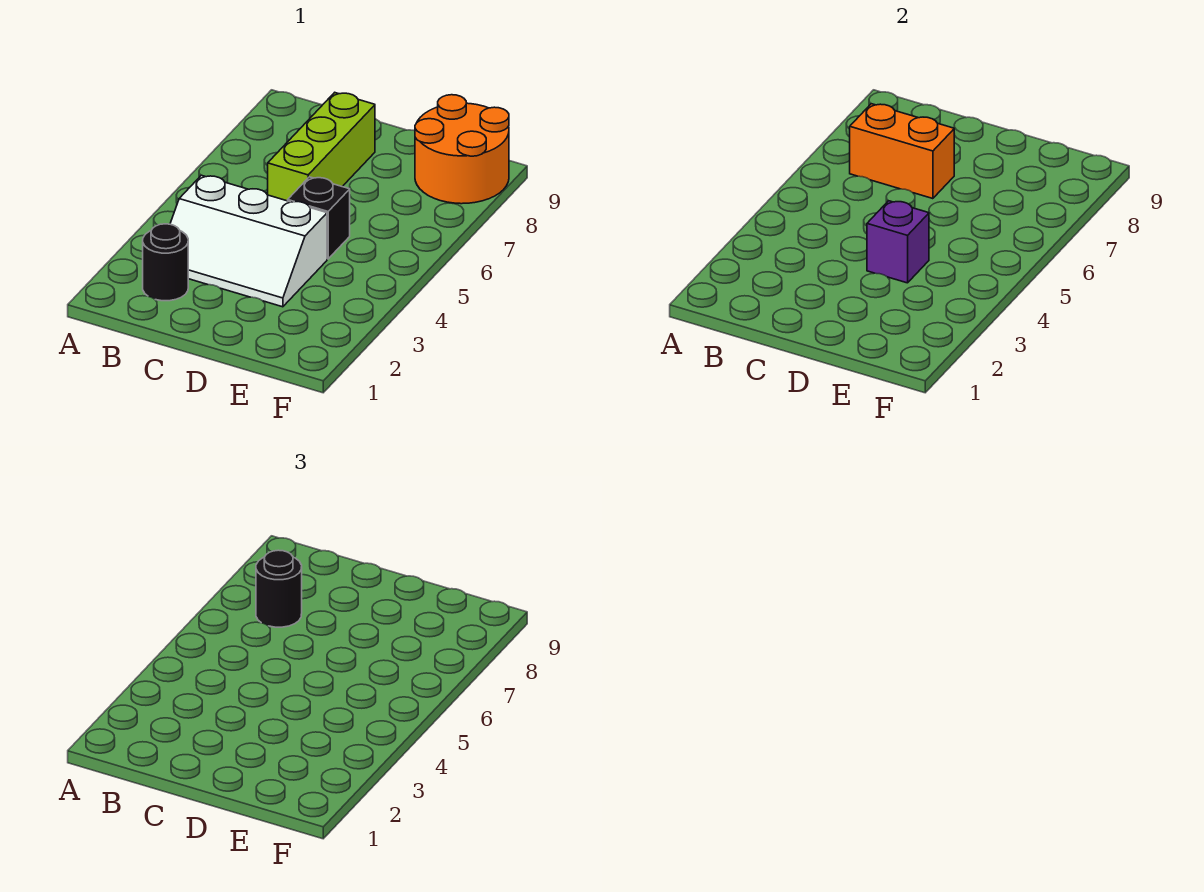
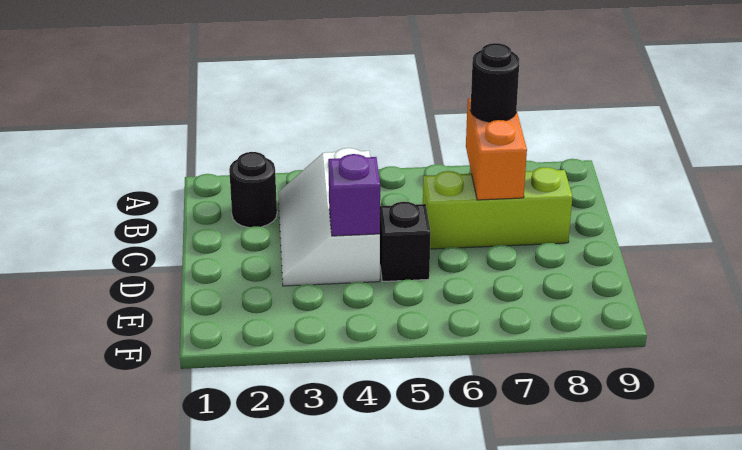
orange round brick E8:F9 level 1 -> none

